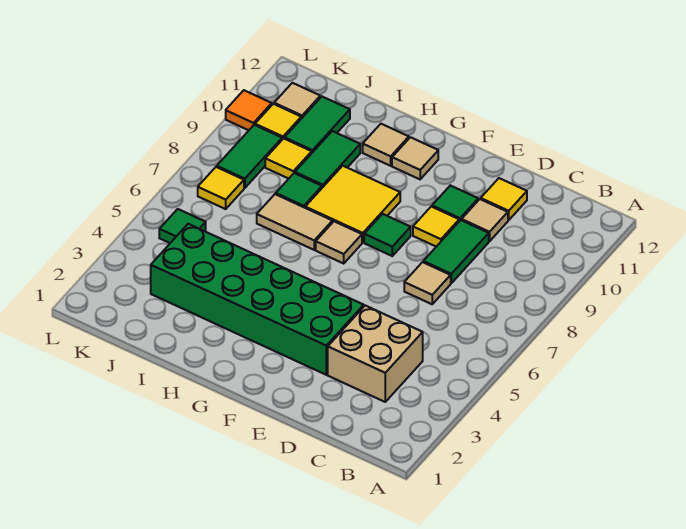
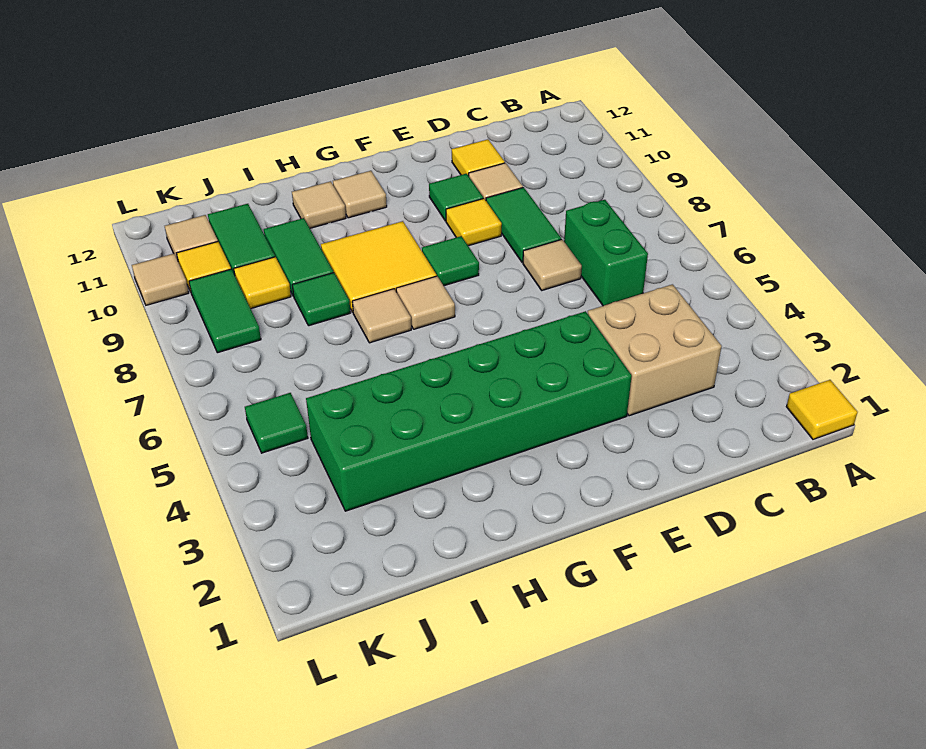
none -> green brick C6:C7 level 1
tan tile H7:I7 level 1 -> tan tile H7 level 1
yellow tile K7 level 1 -> yellow tile A1 level 1
orange tile L10 level 1 -> tan tile L10 level 1

